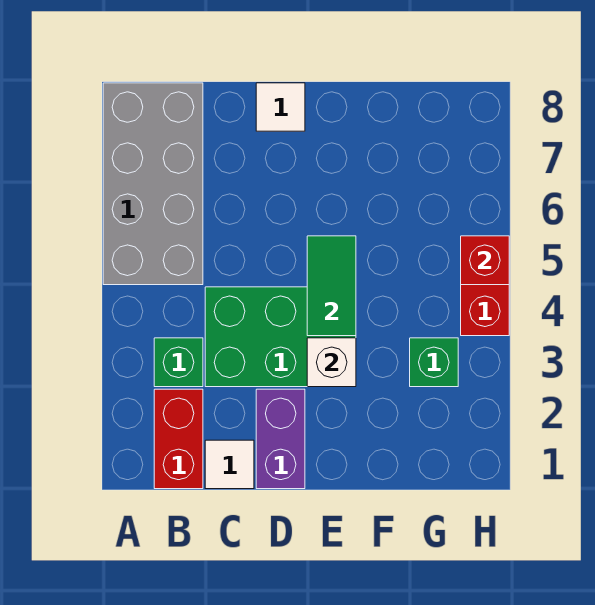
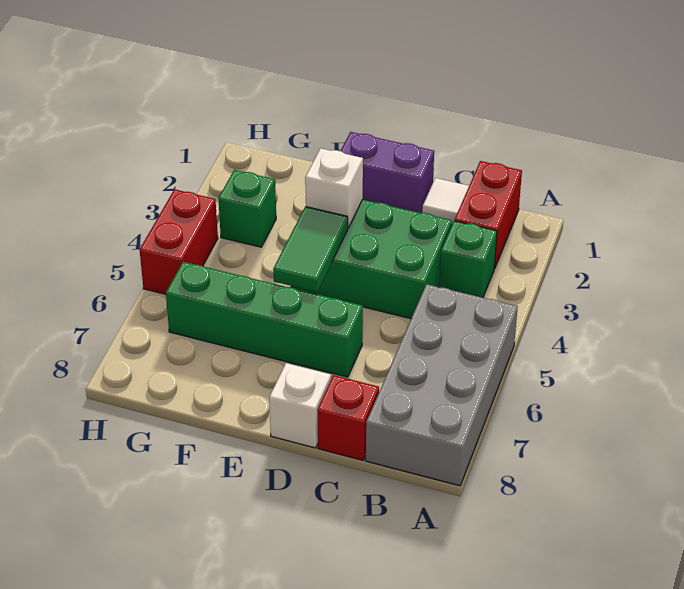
purple brick D1:D2 level 1 -> purple brick D1:E1 level 1
none -> green brick D6:G6 level 1
white tile D8 level 1 -> white brick D8 level 1
red brick H5 level 2 -> red brick C8 level 1

